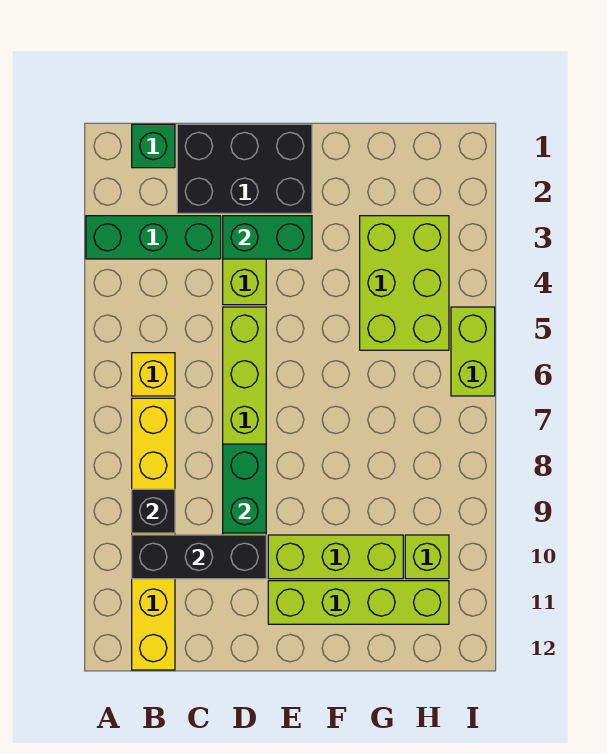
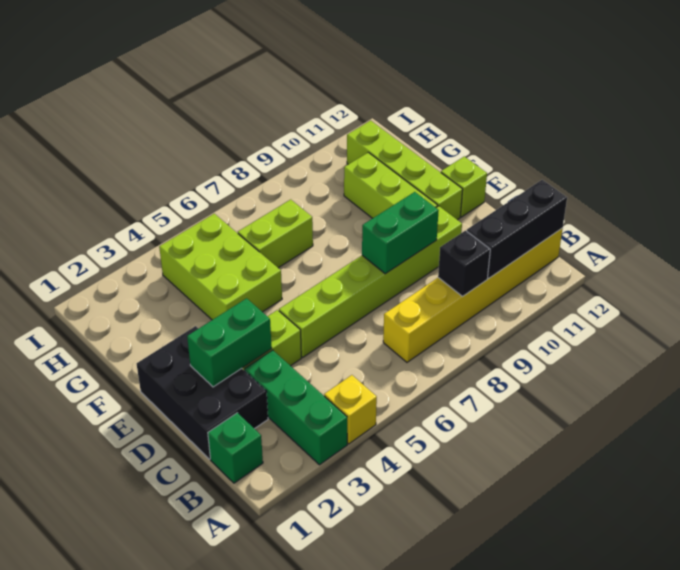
yellow brick B6 level 1 -> yellow brick A4 level 1
black brick B10:D10 level 2 -> black brick B10:B12 level 2
green brick D3:E3 level 2 -> green brick D2:D3 level 2
lime brick G3:H5 level 1 -> lime brick F4:H5 level 1
lime brick H10 level 1 -> lime brick E12 level 1
lime brick I5:I6 level 1 -> lime brick G6:G7 level 1

